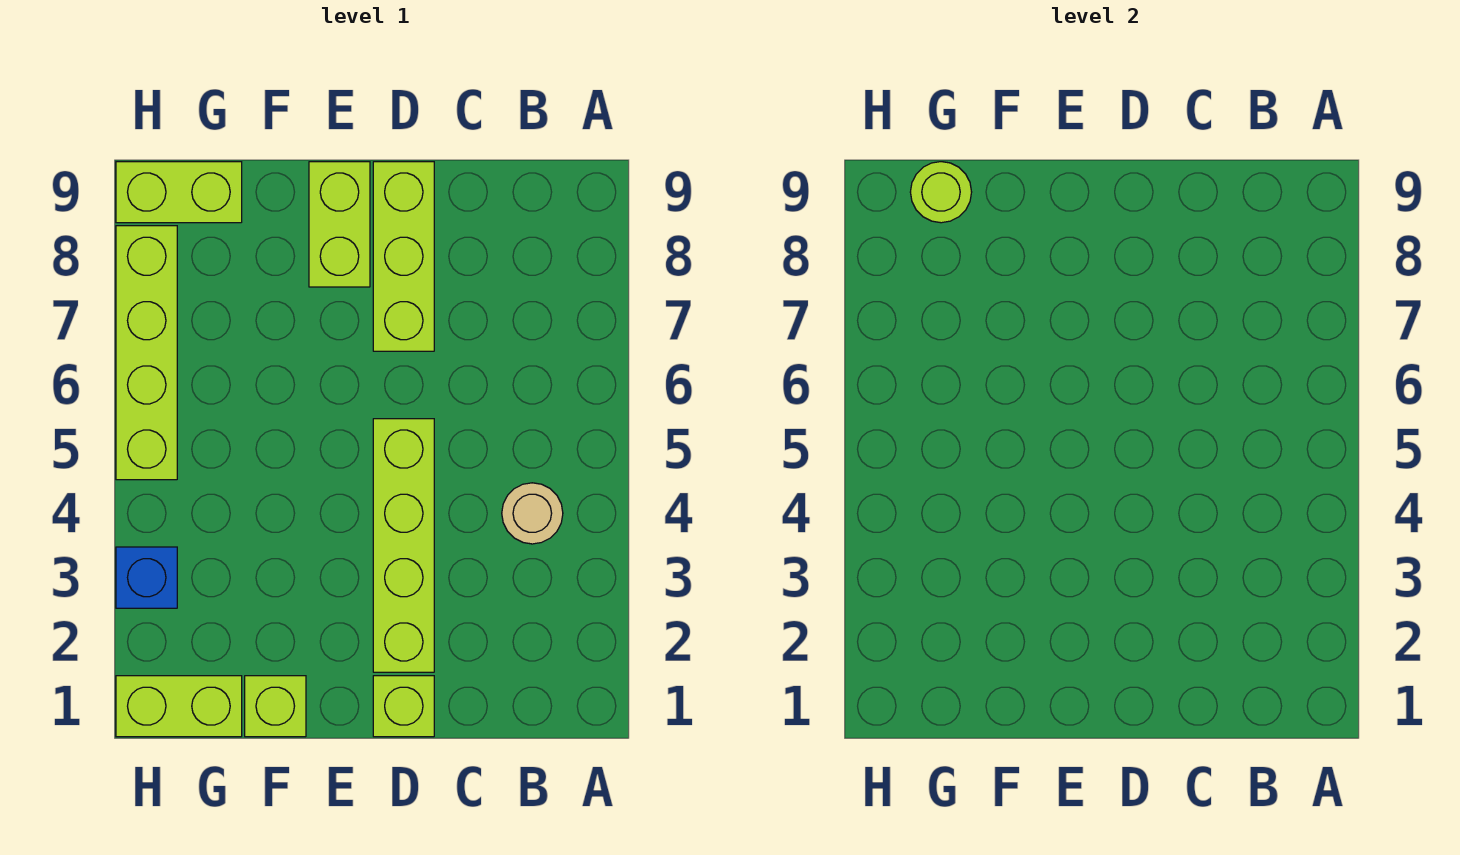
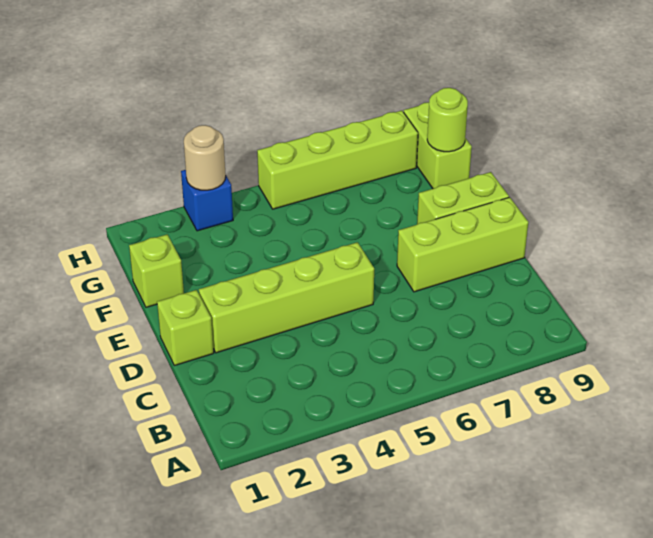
tan round brick B4 level 1 -> tan round brick H3 level 2
lime brick G1:H1 level 1 -> none

